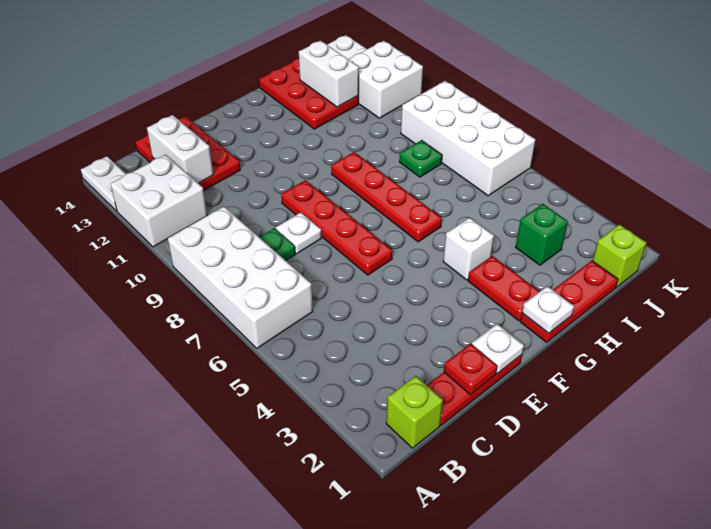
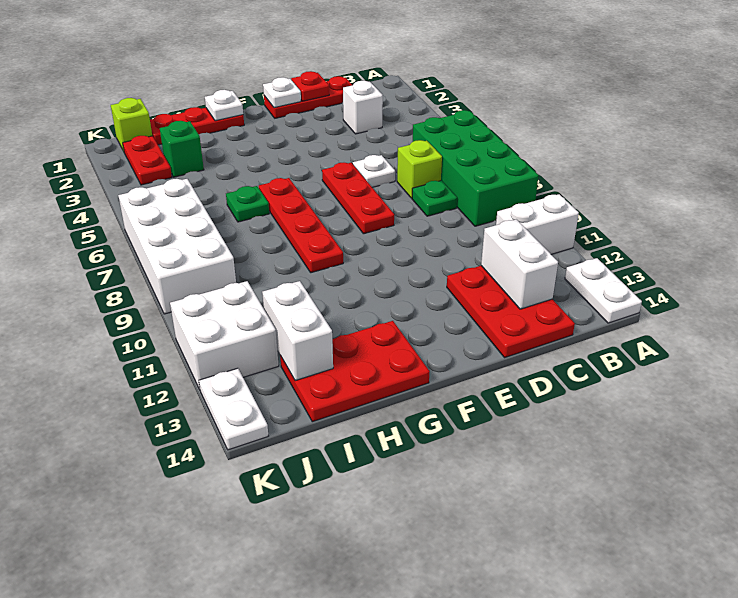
white brick A6:B9 level 1 -> green brick A6:B9 level 1
white brick A11:B12 level 1 -> white brick A11:B11 level 1
lime brick B1 level 1 -> lime brick C7 level 1
white plate D8 level 1 -> white plate D6 level 1
red plate E6:E9 level 1 -> red plate E6:E8 level 1
red plate G2:G3 level 1 -> red plate J2:J3 level 1
white brick G4 level 1 -> white brick C3 level 1
red plate H12:I14 level 1 -> red plate G13:I14 level 1
green plate I8 level 1 -> green plate H6 level 1

